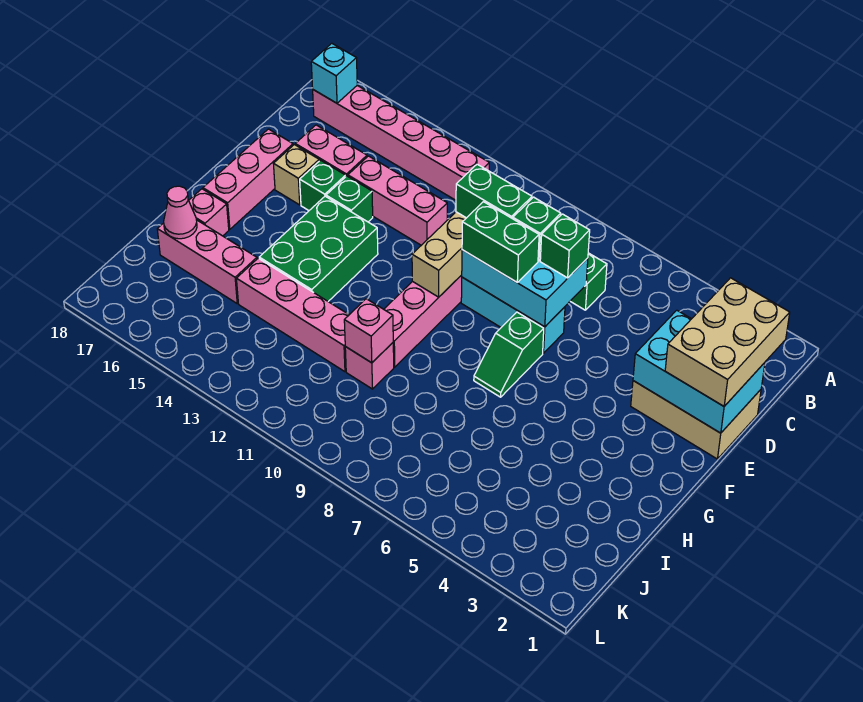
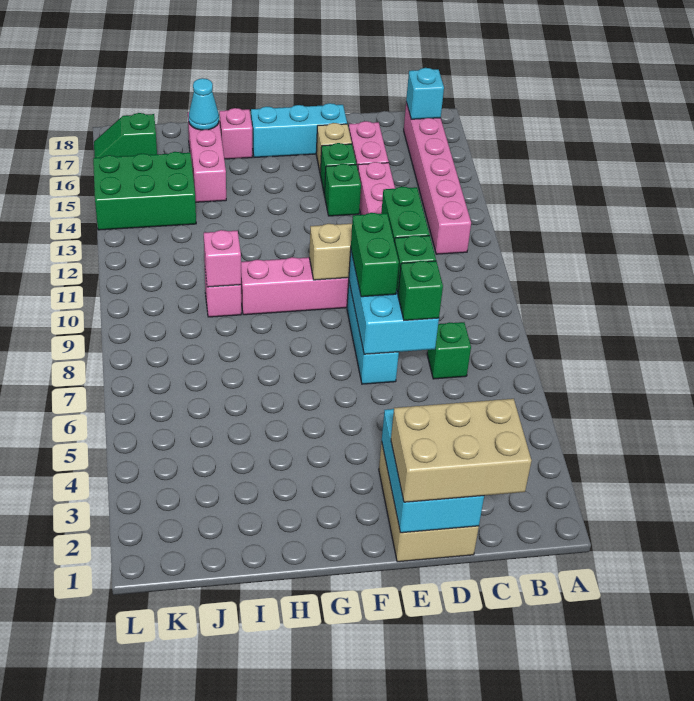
pink brick E17:G17 level 1 -> cyan brick E17:G17 level 1
green slope F7:G7 level 1 top F -> green slope K17:L17 level 1 top K
green brick F13:H14 level 1 -> green brick J14:L15 level 1
pink brick I11:I14 level 1 -> none
pink cone I17 level 2 -> cyan cone I17 level 2

